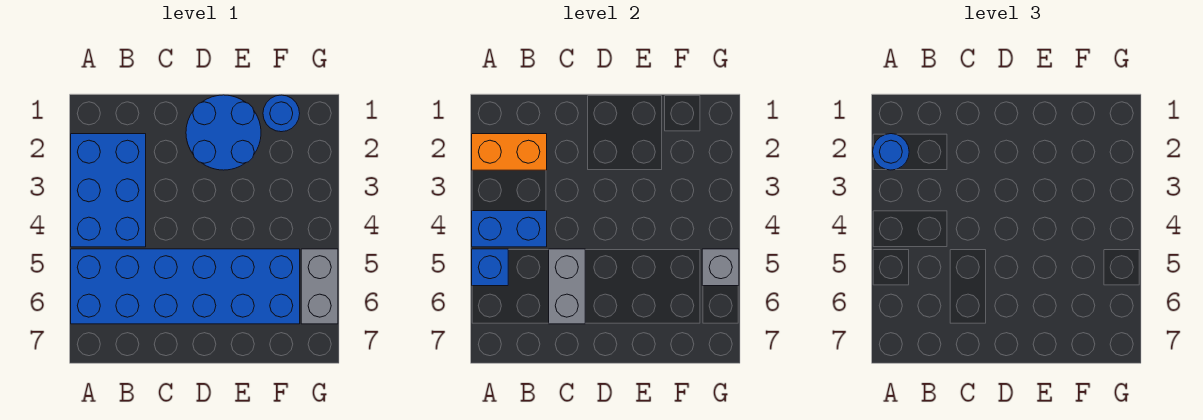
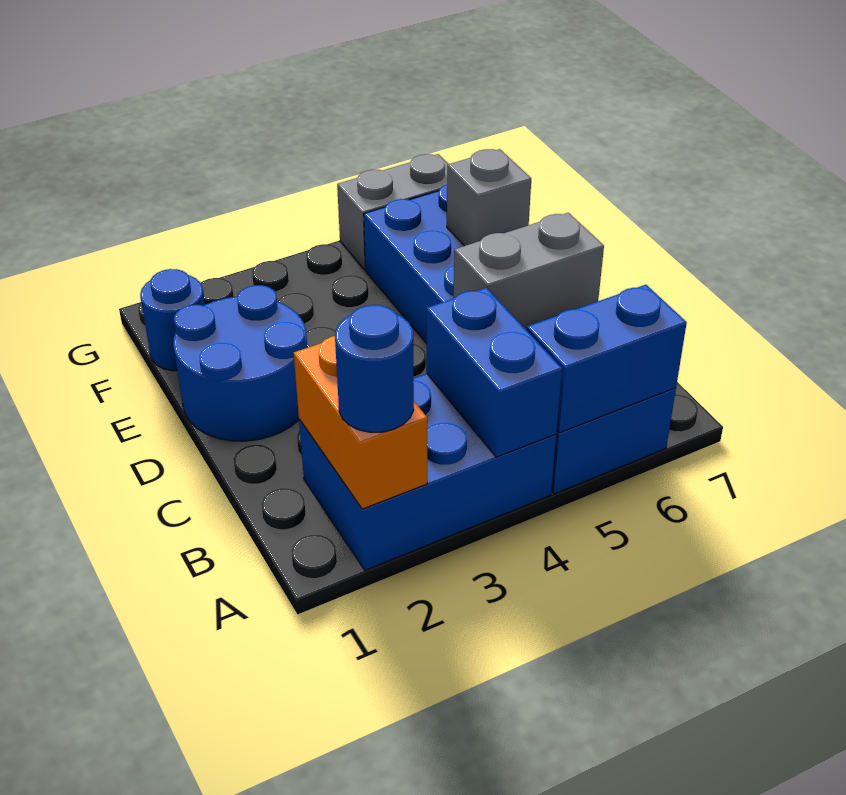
blue brick A5 level 2 -> blue brick A5:A6 level 2
grey brick G5 level 2 -> grey brick E6 level 2

